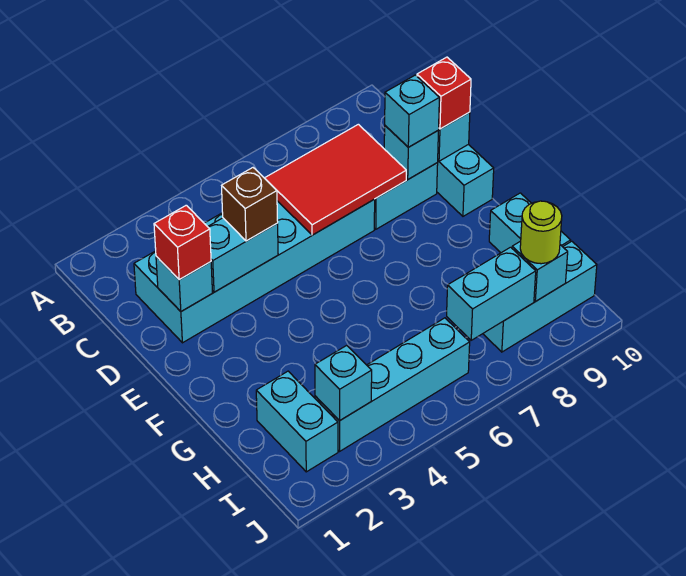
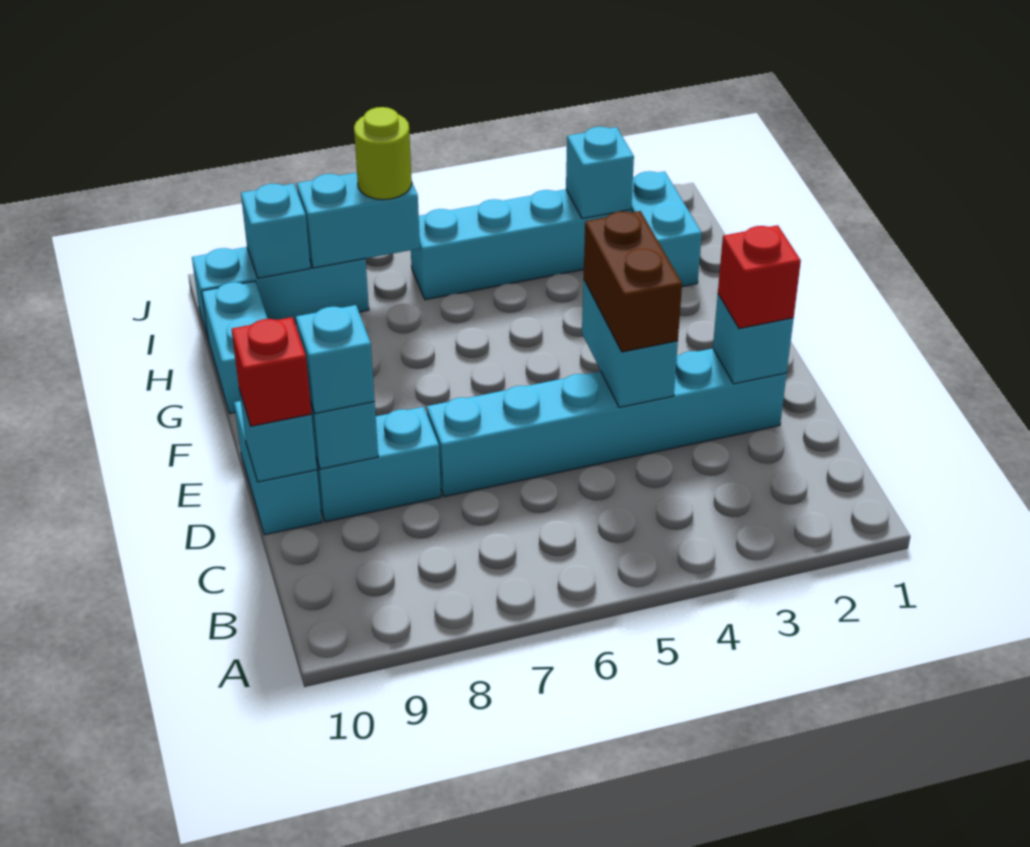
cyan brick C2:D7 level 1 -> cyan brick D2:D7 level 1
red tile C6:D8 level 2 -> none
cyan brick D3:D4 level 2 -> cyan brick D4:E4 level 2
brown brick D4 level 3 -> brown brick D4:E4 level 3
lime round brick I9 level 3 -> lime round brick I7 level 3

